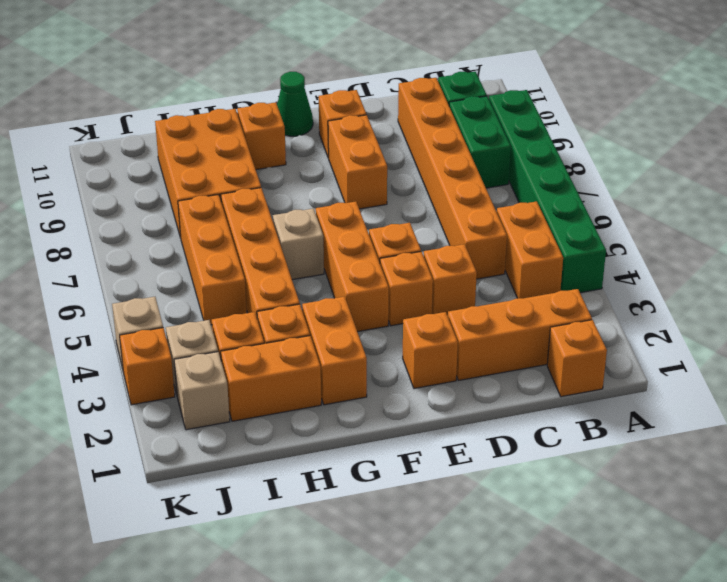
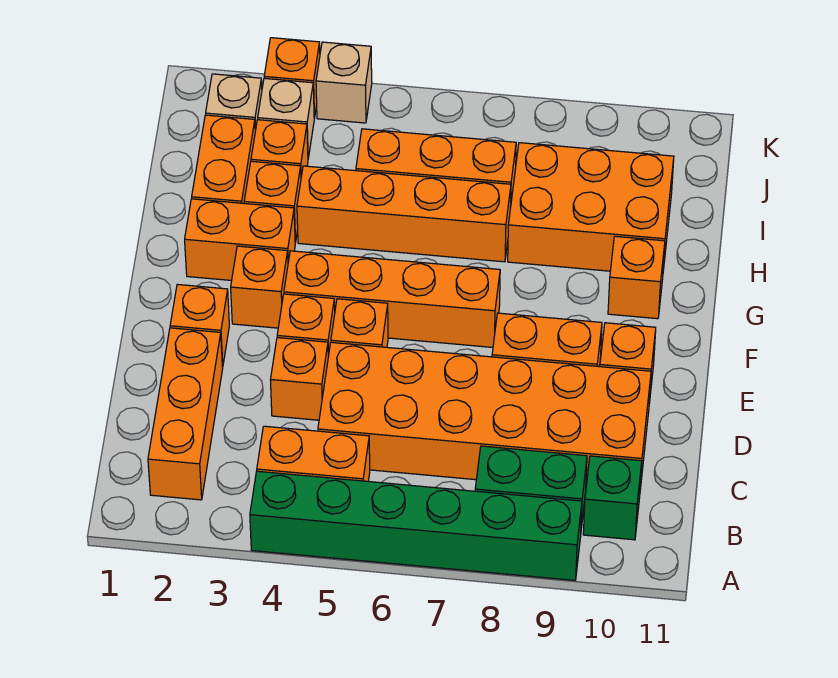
orange brick B1 level 1 -> orange brick F3 level 1
orange brick C5:C10 level 1 -> orange brick C5:D10 level 1
orange brick F4:F6 level 1 -> orange brick F4:F7 level 1
green cone F11 level 1 -> none
tan brick G6 level 1 -> none

